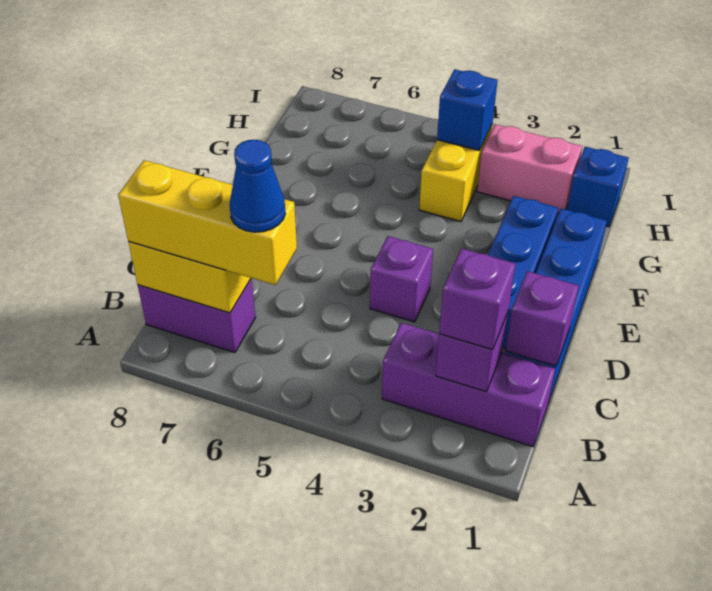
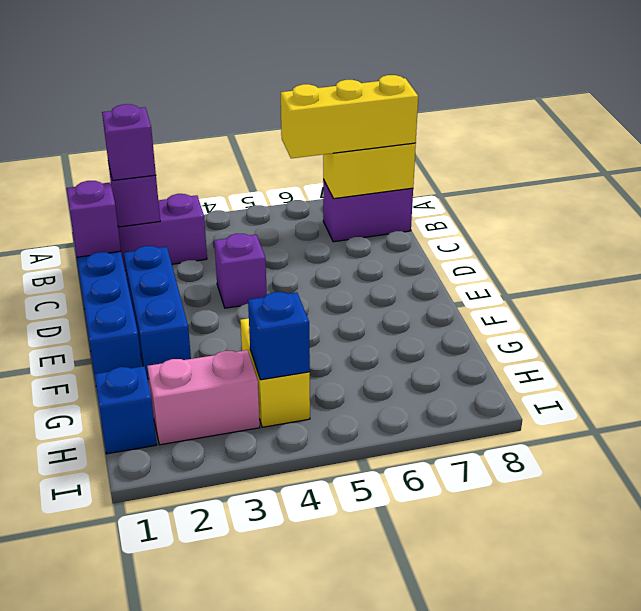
blue cone B6 level 4 -> none

